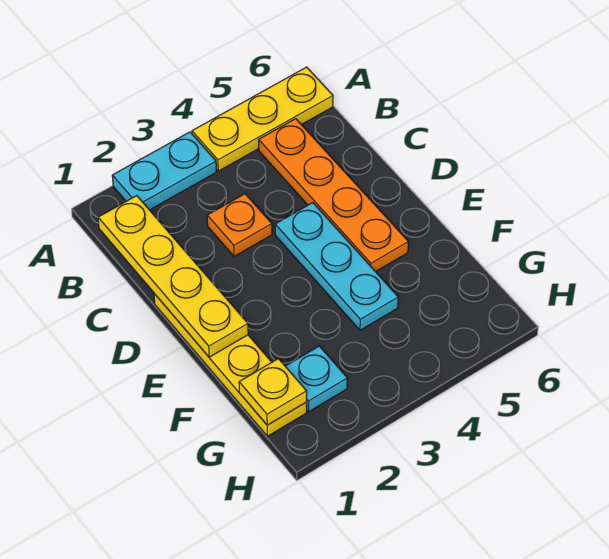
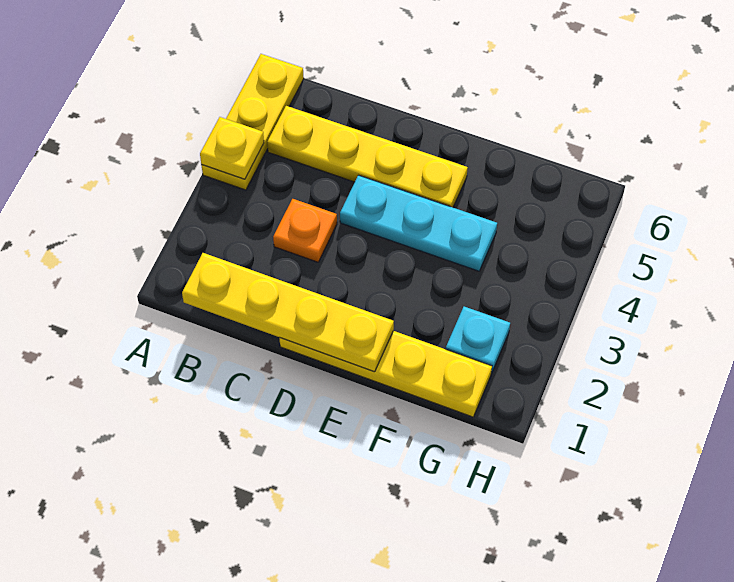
cyan plate A2:A3 level 1 -> none
orange plate B5:E5 level 1 -> yellow plate B5:E5 level 1
yellow plate G1 level 2 -> yellow plate A4 level 2

